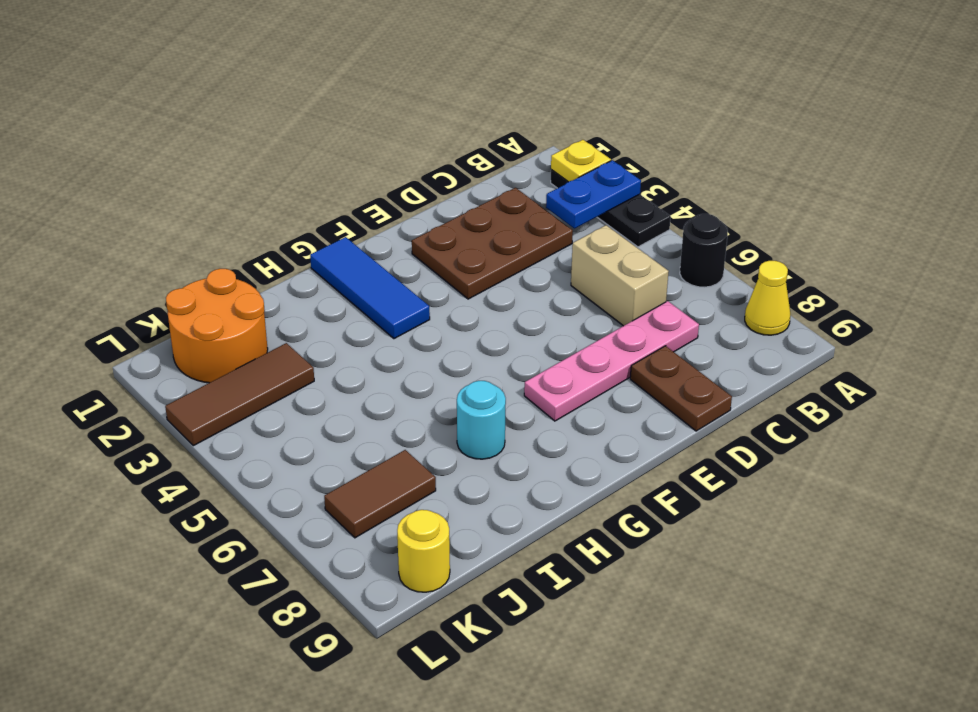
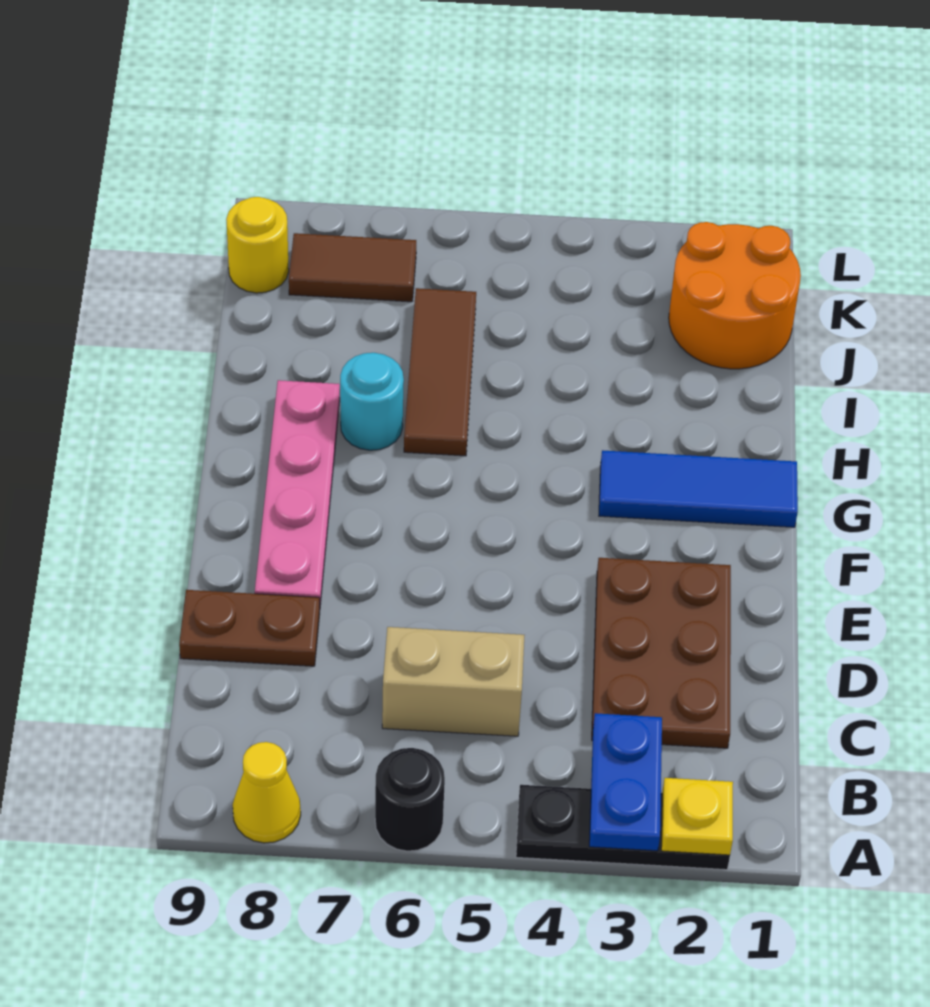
pink plate C7:F7 level 1 -> pink plate E8:H8 level 1
brown tile J3:L3 level 1 -> brown tile H6:J6 level 1
brown tile J7:K7 level 1 -> brown tile K7:K8 level 1

